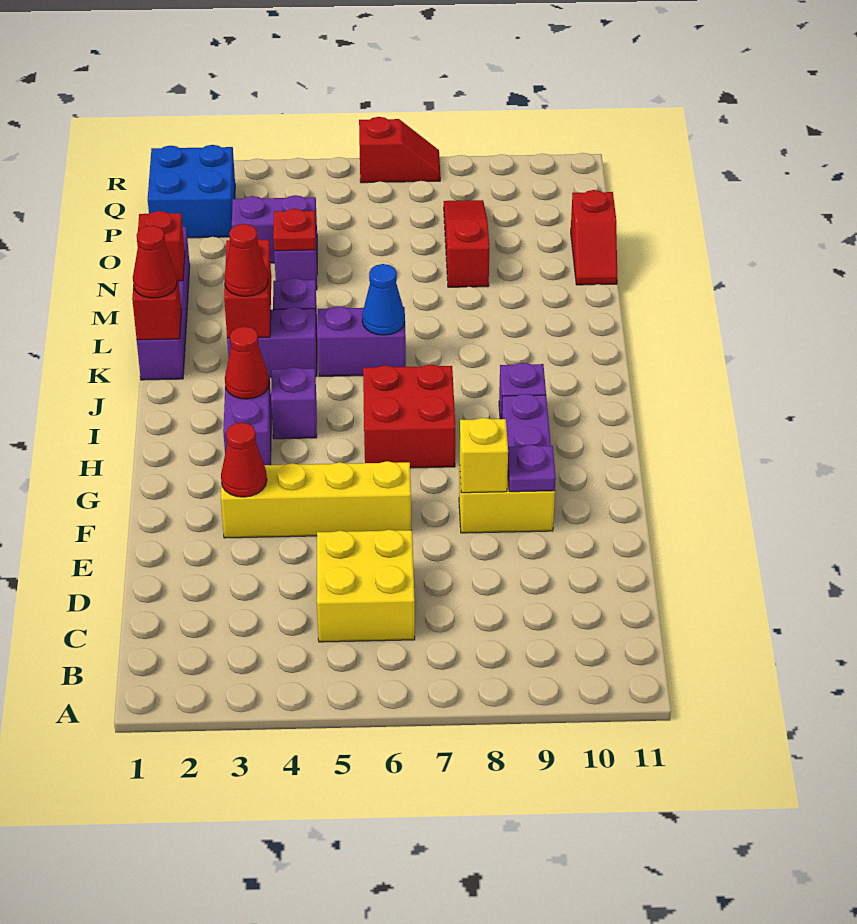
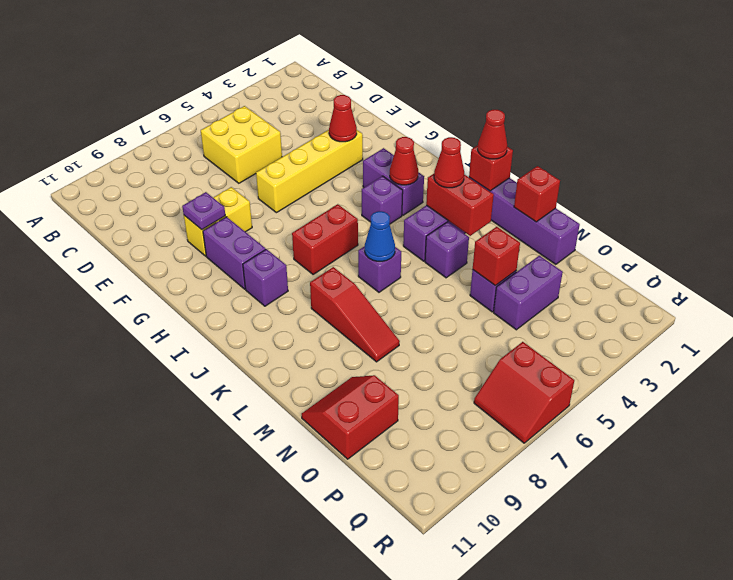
yellow brick F8 level 2 -> none
red brick H6:I7 level 1 -> red brick I6:I7 level 1
purple brick K5:K6 level 1 -> purple brick K6 level 1
red plate N4 level 2 -> red brick N4 level 2
red slope N8:P8 level 1 top N -> red slope K8:M8 level 1 top K
red slope N11:O11 level 1 top O -> red slope N10:O11 level 1 top O
blue brick P1:Q2 level 1 -> none
red slope R6:R7 level 1 top 6 -> red slope Q6:R7 level 1 top 6

